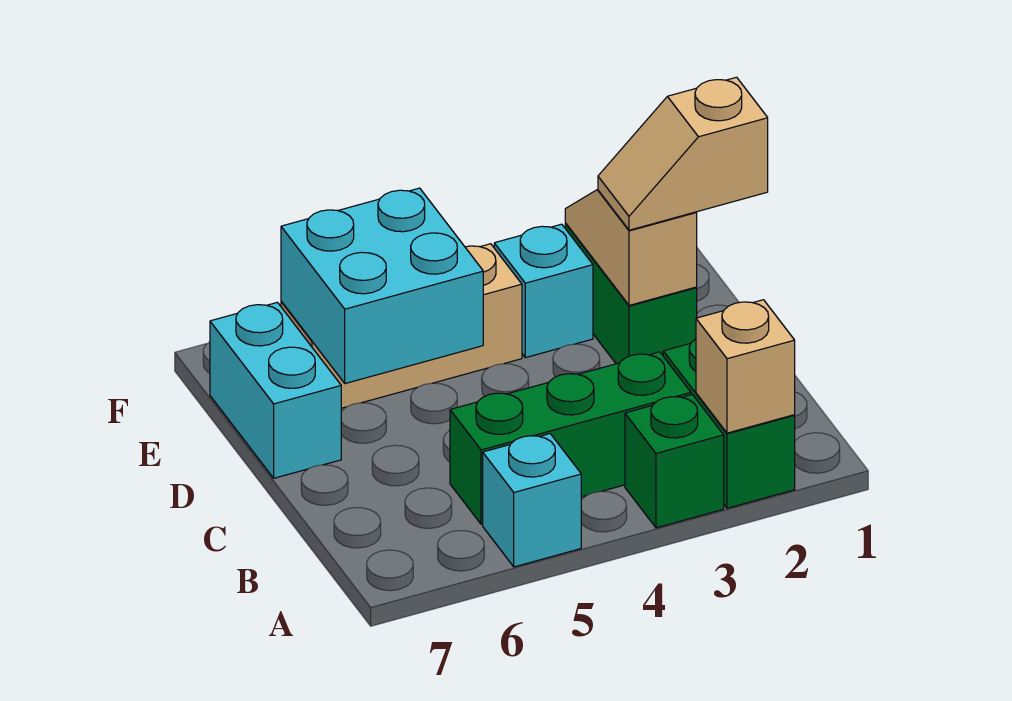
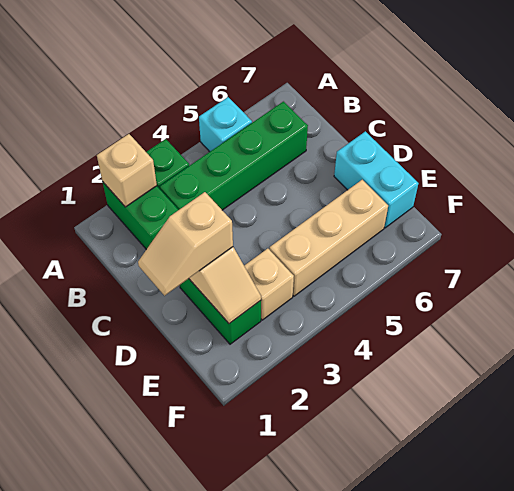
green brick B3:B5 level 1 -> green brick B3:B6 level 1
tan slope D1:D2 level 3 top 1 -> tan slope D1:D2 level 3 top 2
cyan brick D5:E6 level 2 -> none
cyan brick E3 level 1 -> tan brick E3 level 1

